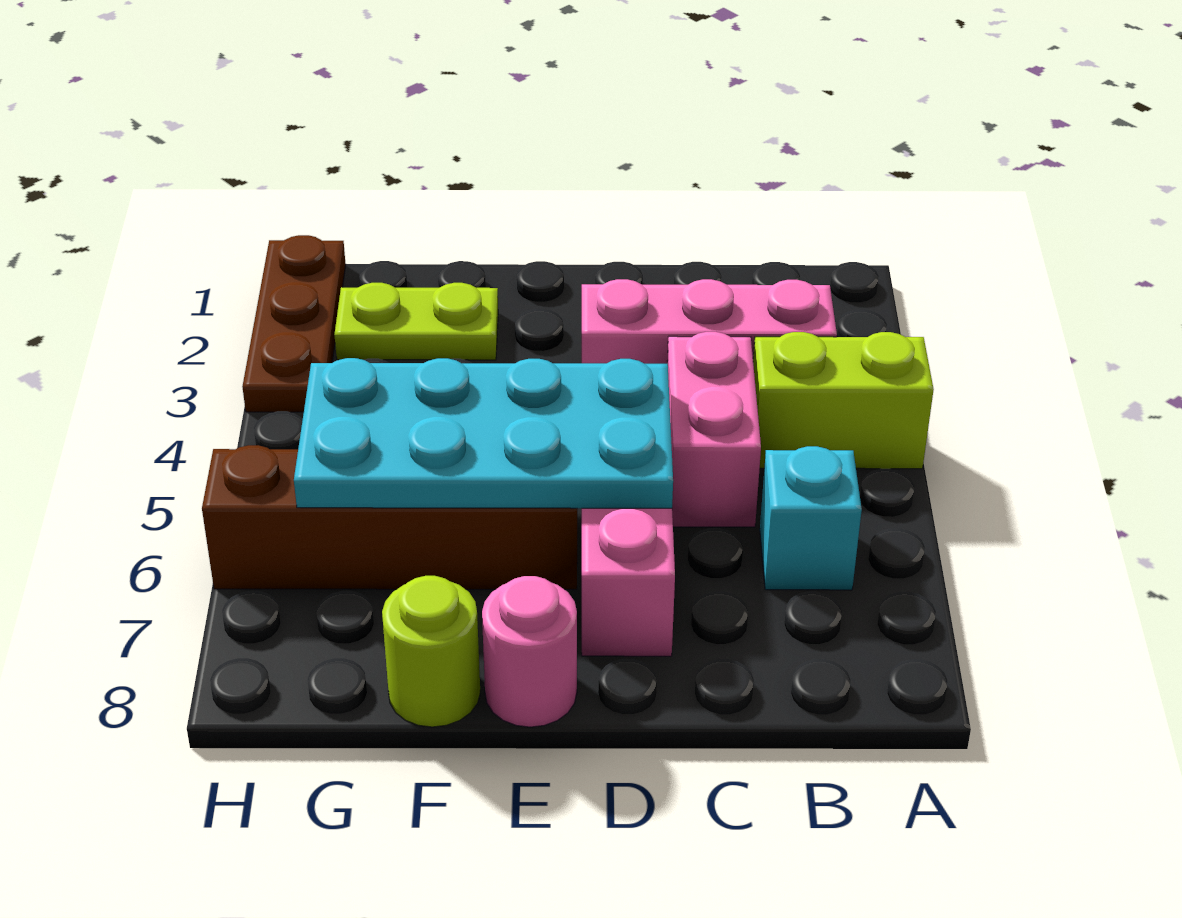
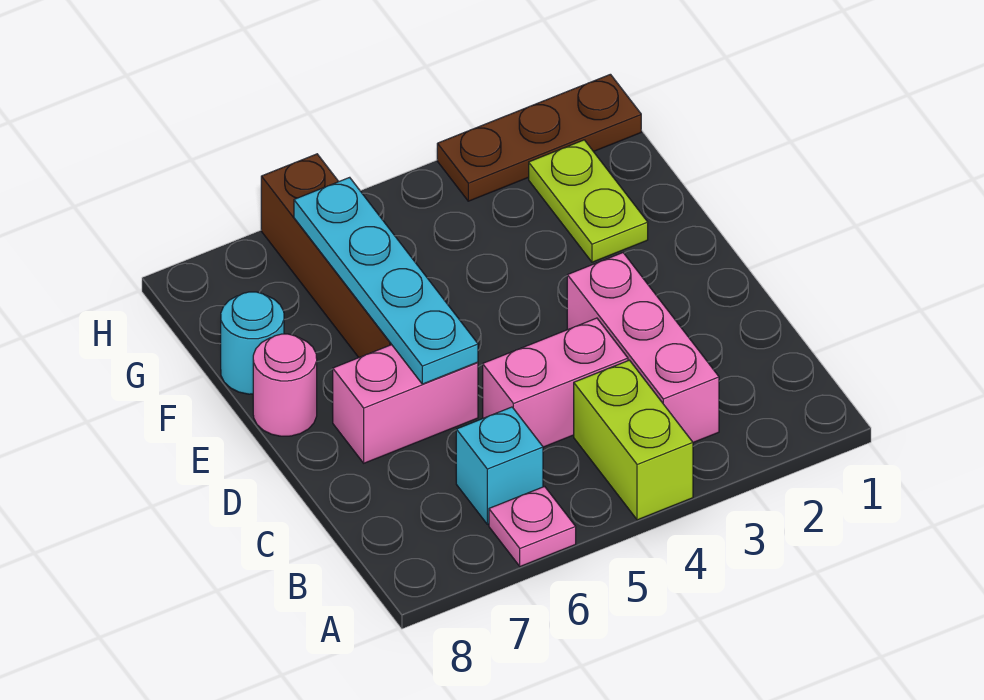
none -> pink plate A6 level 1
cyan plate D5:G6 level 2 -> cyan plate D6:G6 level 2
lime round brick F8 level 1 -> cyan round brick F8 level 1

